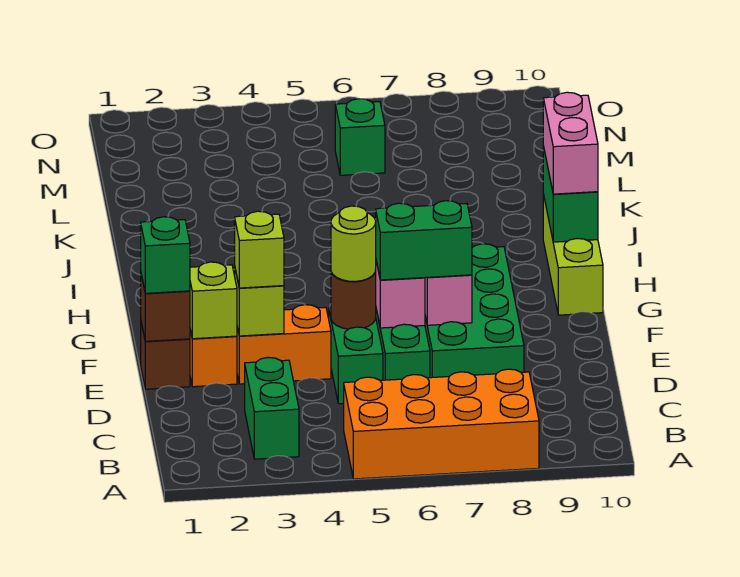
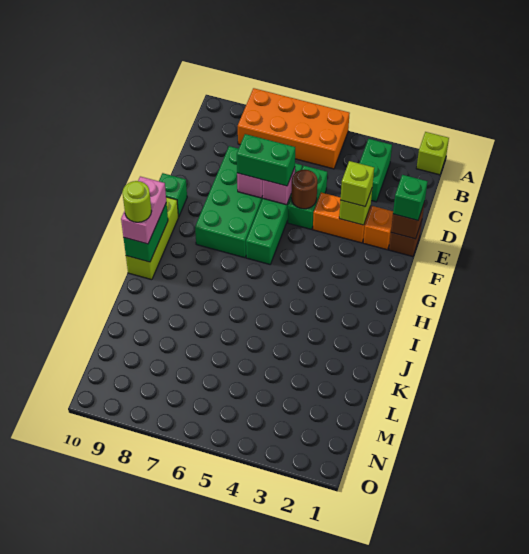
lime brick E2 level 2 -> lime brick A1 level 1
lime round brick E5 level 3 -> lime round brick I10 level 4
green brick M6 level 1 -> green brick F10 level 1

